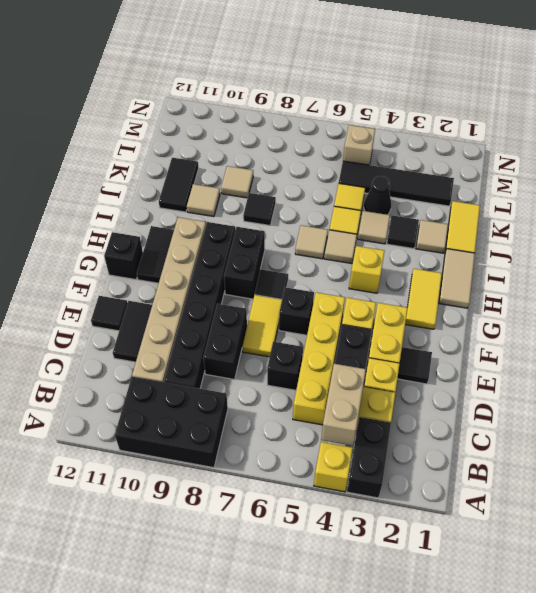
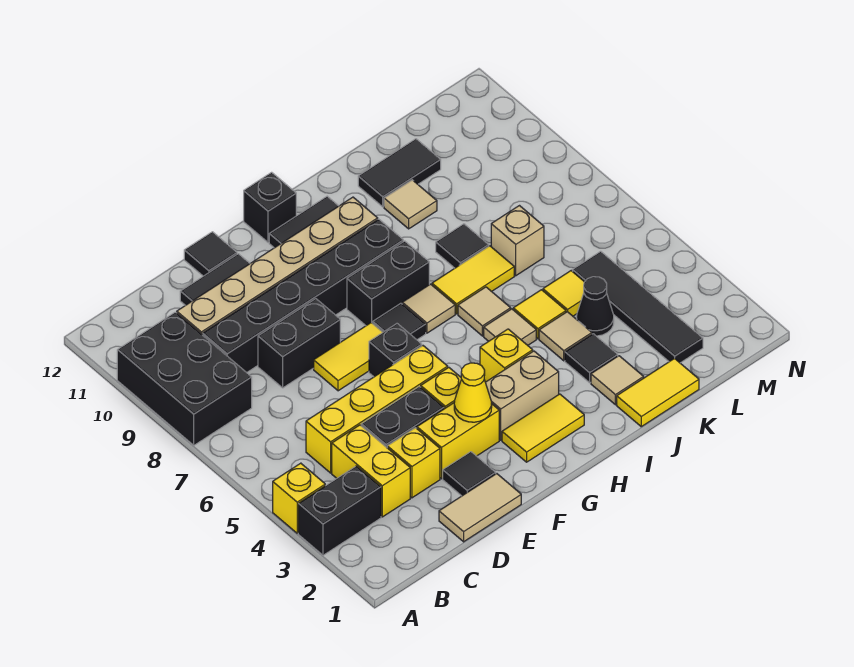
tan brick B4:C4 level 2 -> tan brick G3:H3 level 1
black brick D6 level 1 -> none
none -> yellow cone F3 level 2
tan tile H1:I1 level 1 -> tan tile D1:E1 level 1
none -> yellow tile I7:J7 level 1
tan tile K9 level 1 -> tan tile H7 level 1
tan brick M5 level 1 -> tan brick K7 level 1

